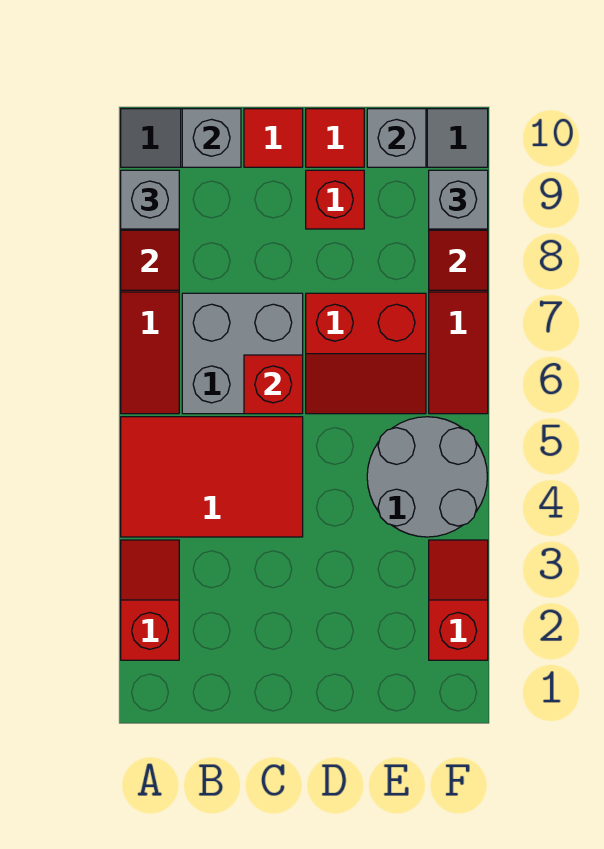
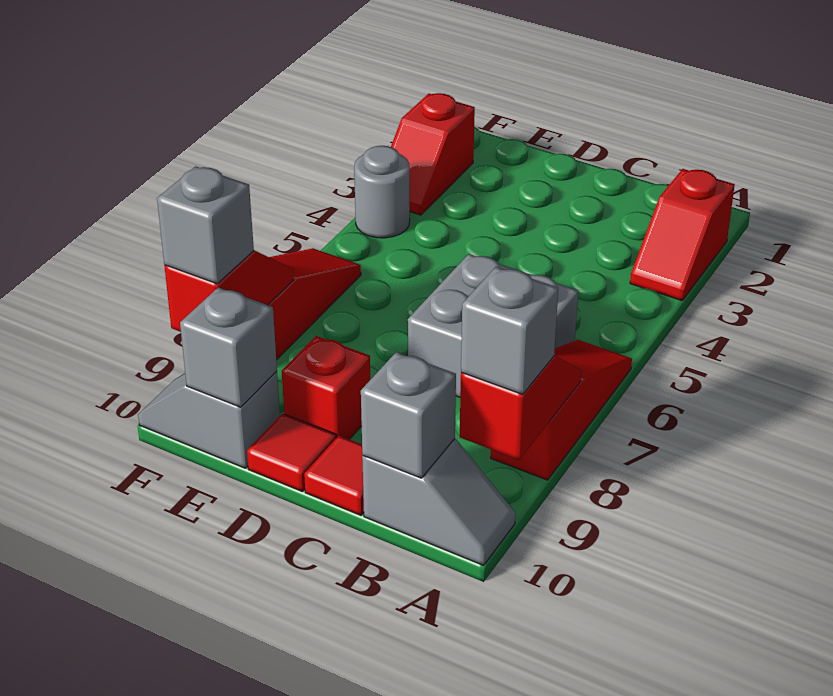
red tile A4:C5 level 1 -> none
red brick C6 level 2 -> none
red slope D6:E7 level 1 top 7 -> none
grey round brick E4:F5 level 1 -> grey round brick F4 level 1

